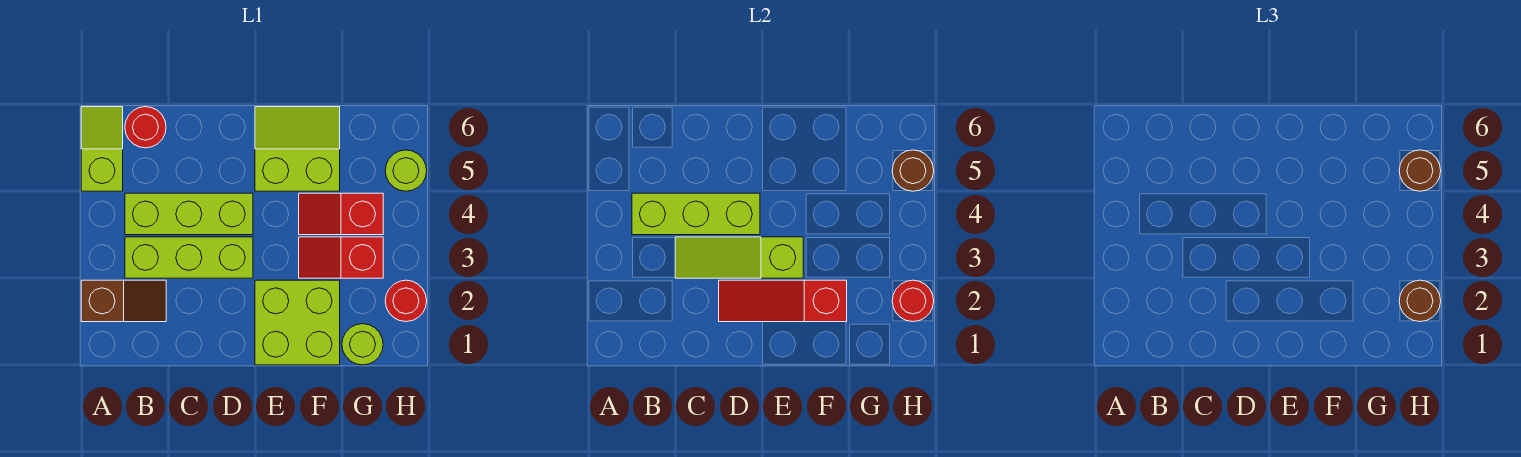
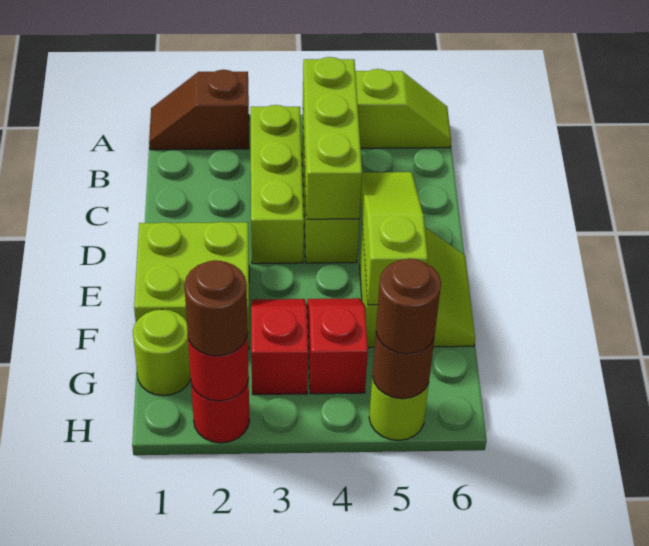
brown slope A2:B2 level 1 top A -> brown slope A1:A2 level 1 top 2
red round brick B6 level 1 -> none
lime slope C3:E3 level 2 top E -> lime slope D5:F5 level 2 top F
red slope D2:F2 level 2 top F -> none

